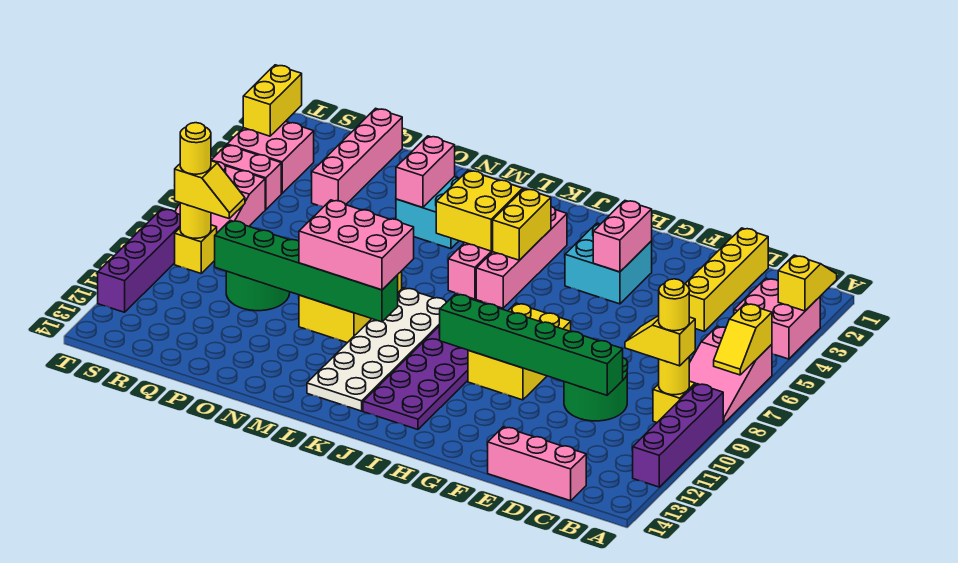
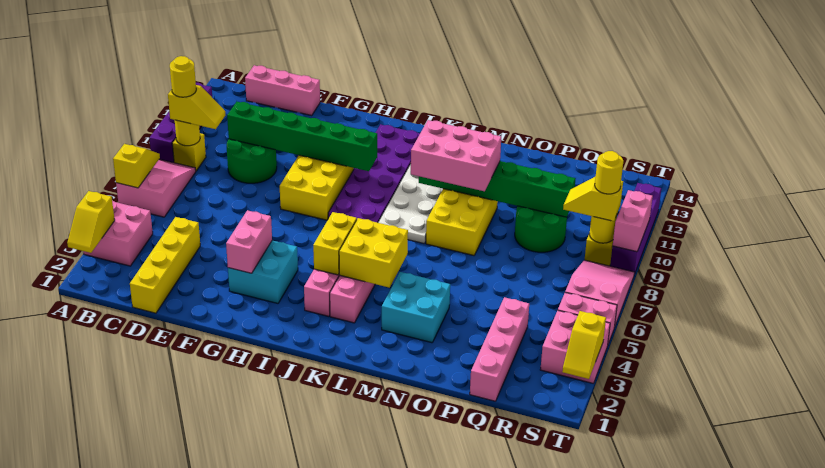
pink brick N3:N4 level 2 -> pink brick T9:T10 level 2
yellow brick T2:T3 level 2 -> yellow slope T2:T3 level 2 top 3

